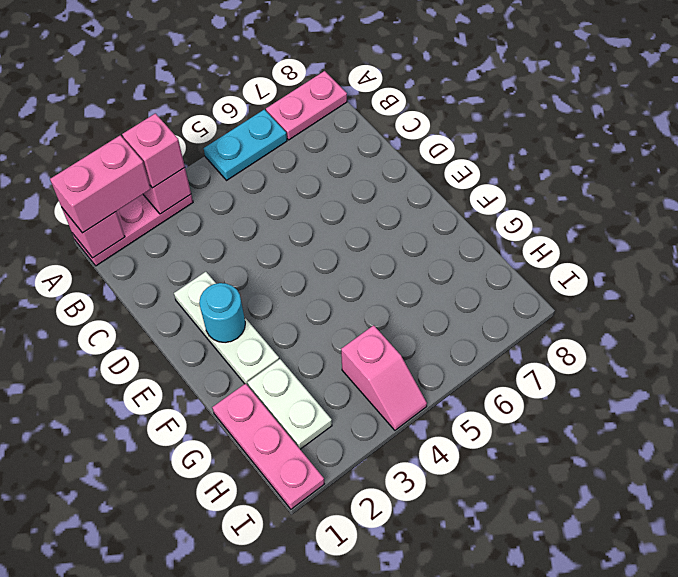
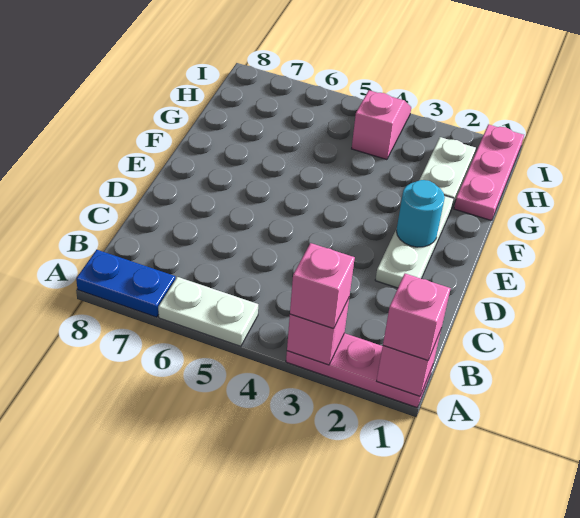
pink brick A1:A2 level 3 -> pink brick A1 level 3
cyan plate A5:A6 level 1 -> white plate A5:A6 level 1
pink plate A7:A8 level 1 -> blue plate A7:A8 level 1

